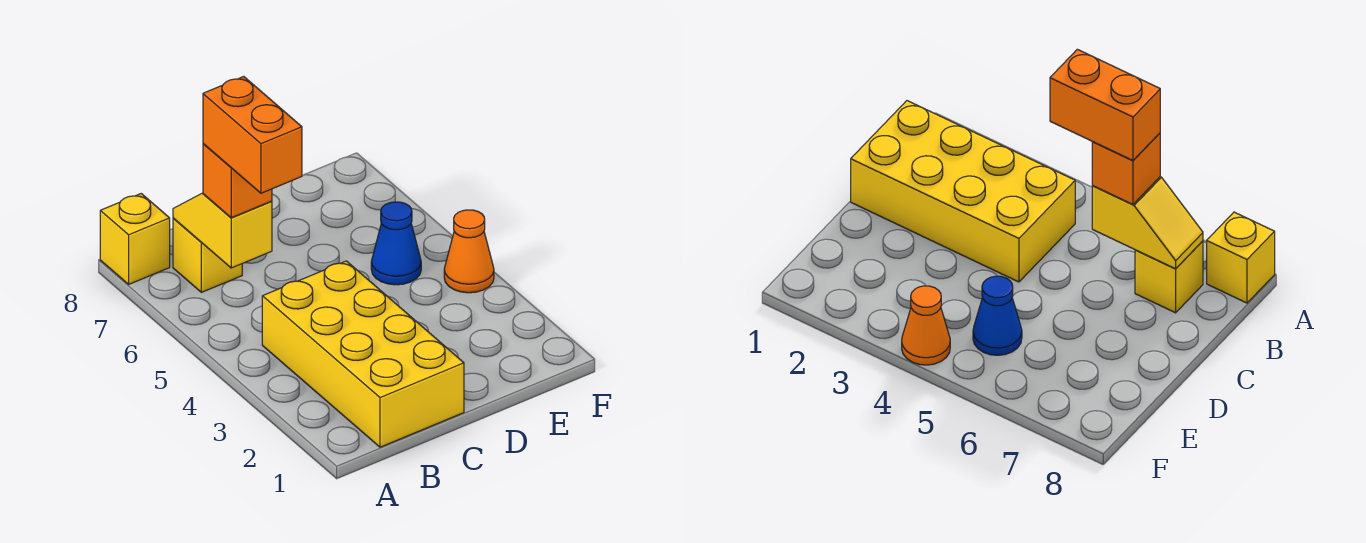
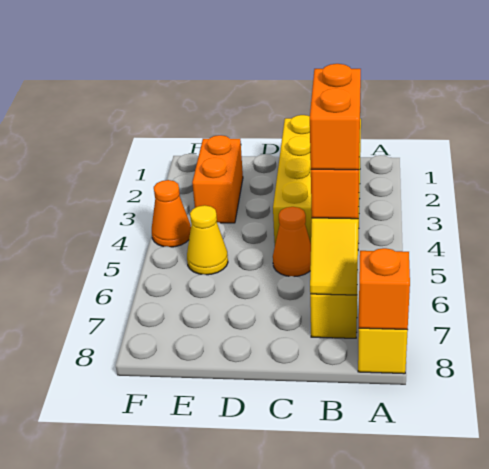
none -> orange brick A8 level 2
none -> orange cone C5 level 1
none -> orange brick E2:E3 level 1
blue cone E5 level 1 -> yellow cone E5 level 1

